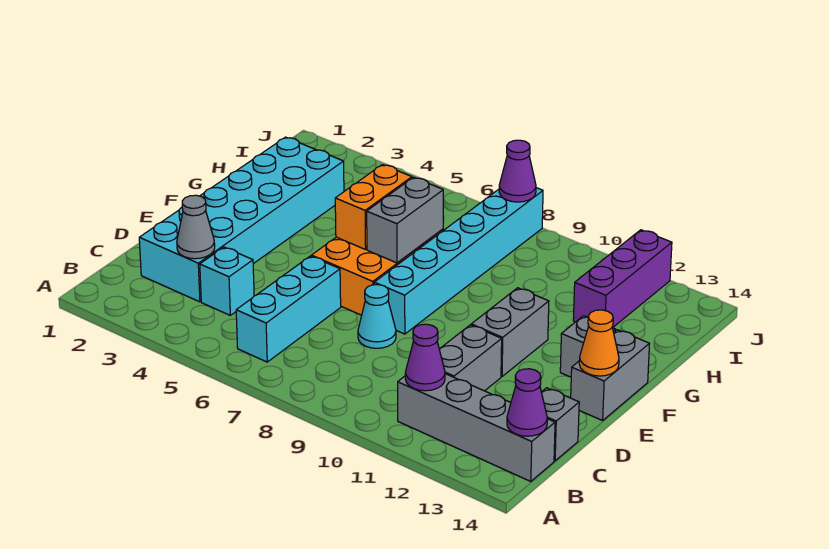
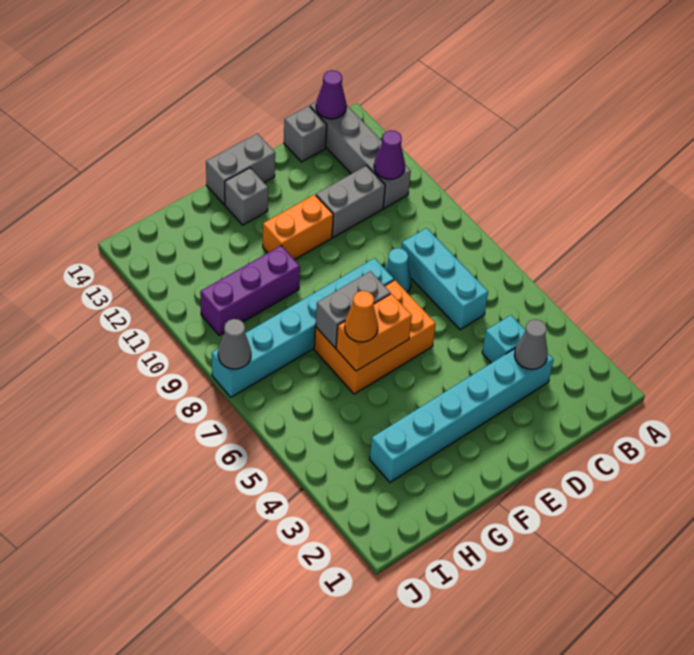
cyan brick B6:D6 level 1 -> cyan brick C6:C8 level 1
cyan brick C2:H3 level 1 -> cyan brick C3:H3 level 1
grey brick E11:F11 level 1 -> orange brick E11:F11 level 1
orange cone E14 level 2 -> orange cone G6 level 3
purple brick H12:J12 level 1 -> purple brick G10:I10 level 1
purple cone J8 level 2 -> grey cone J8 level 2

